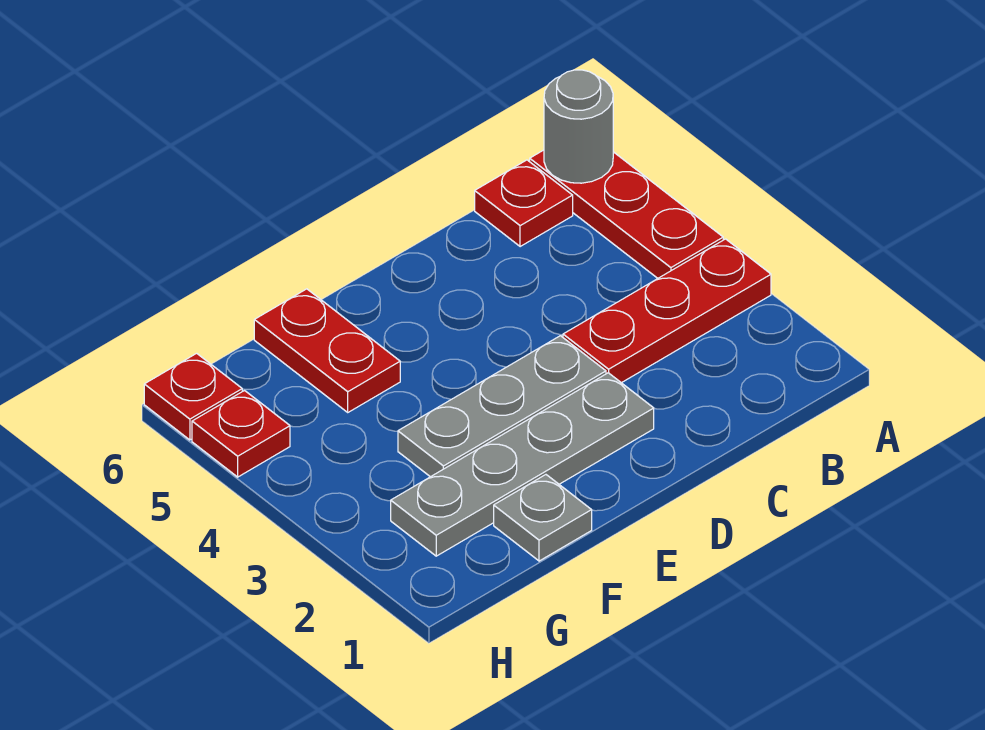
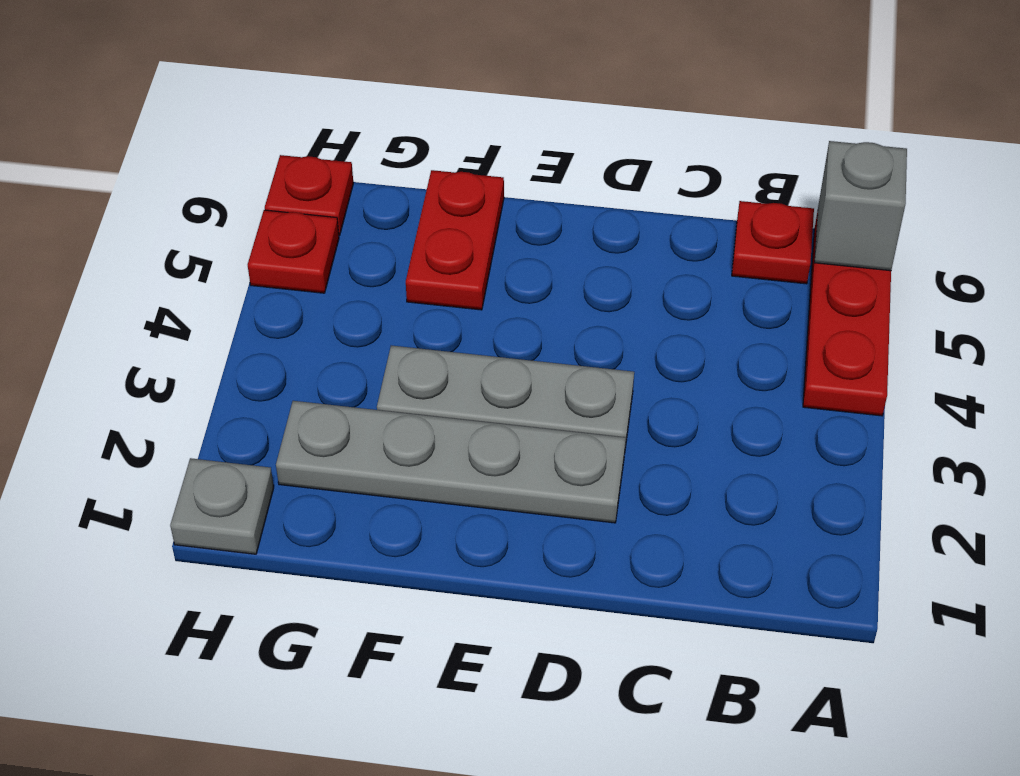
red plate A3:C3 level 1 -> none
grey round brick A6 level 2 -> grey brick A6 level 2
grey plate F1 level 1 -> grey plate H1 level 1

